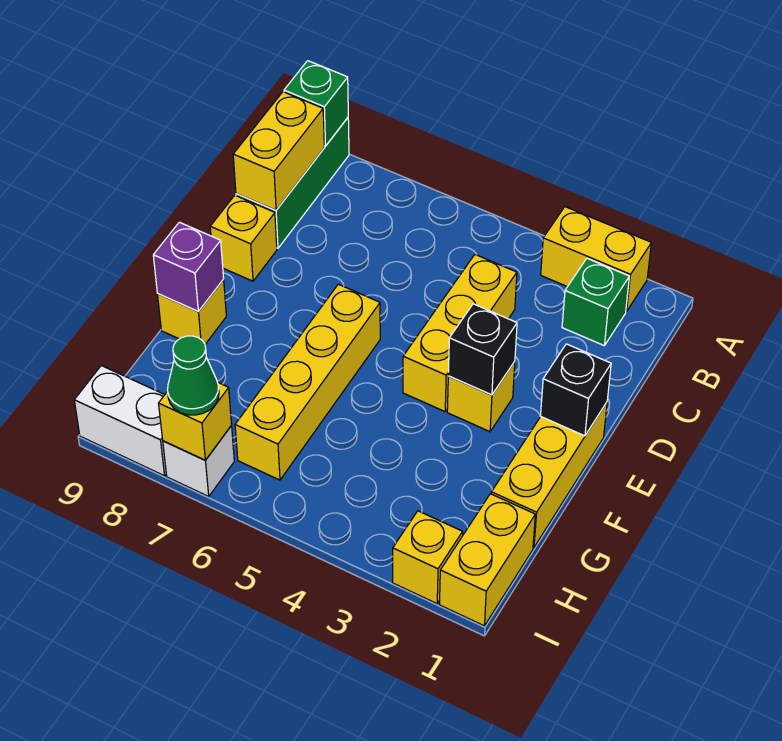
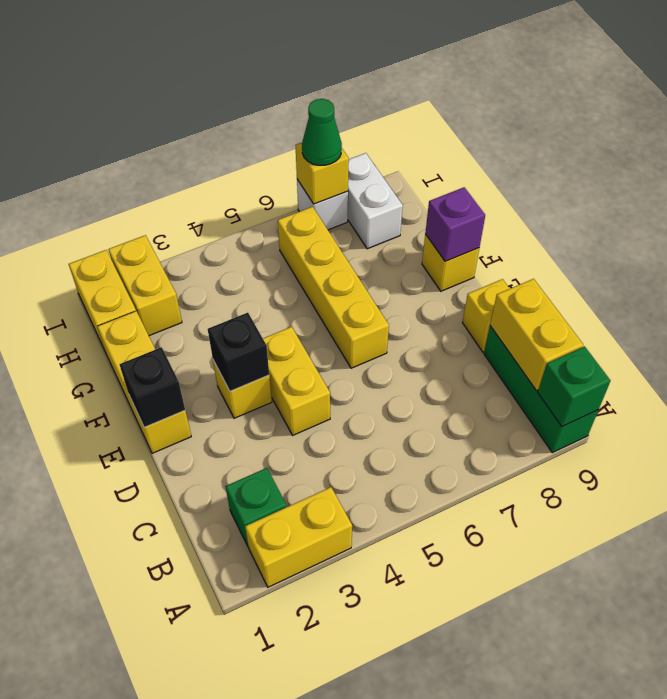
yellow brick C4:E4 level 1 -> yellow brick D4:E4 level 1
yellow brick I2 level 1 -> yellow brick H2:I2 level 1
white brick I8:I9 level 1 -> white brick H8:I8 level 1

